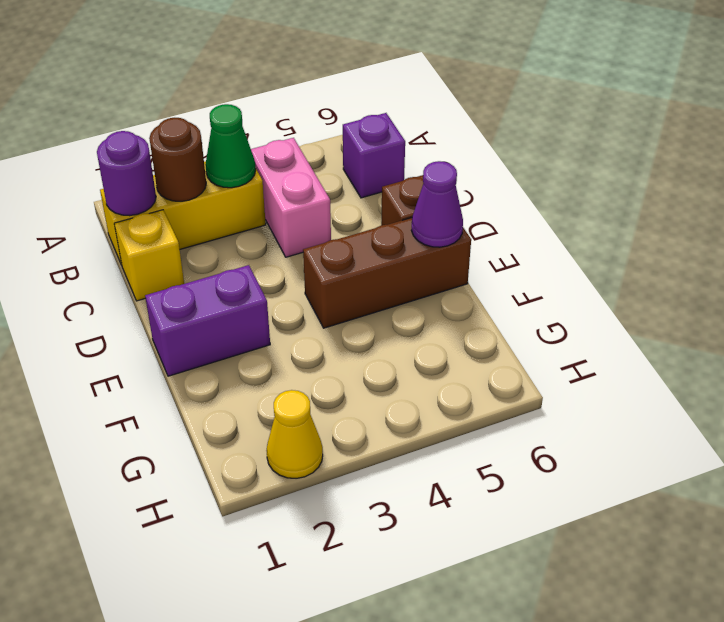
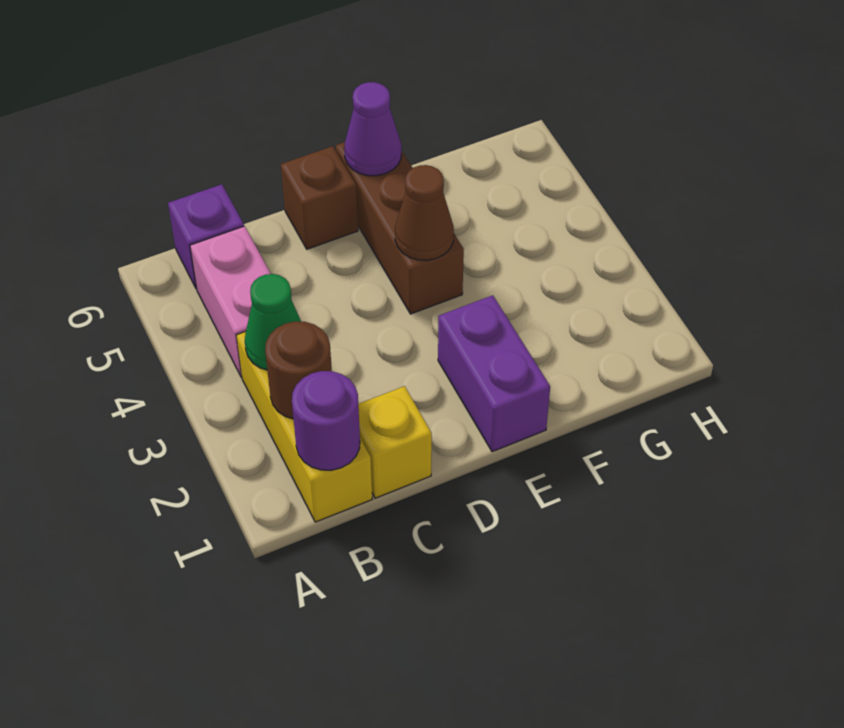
pink brick B4:C4 level 1 -> pink brick B4:B5 level 1
none -> brown cone E4 level 2
yellow cone H2 level 1 -> none

